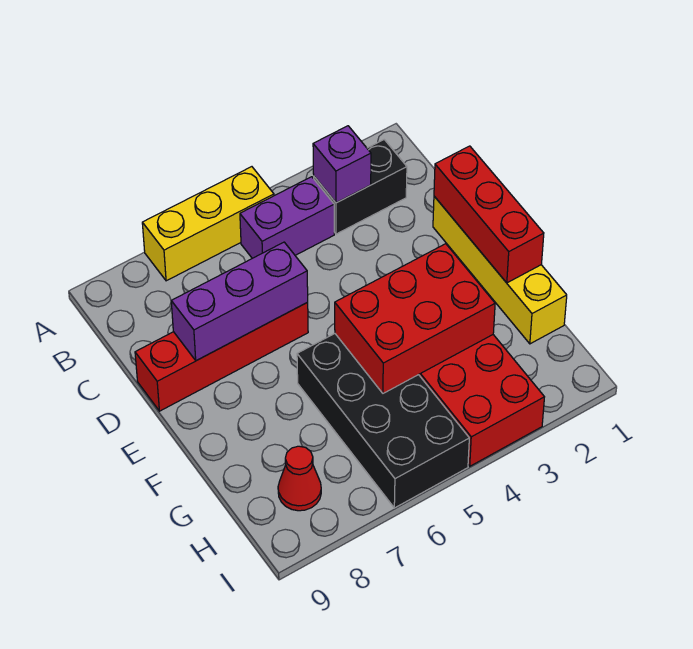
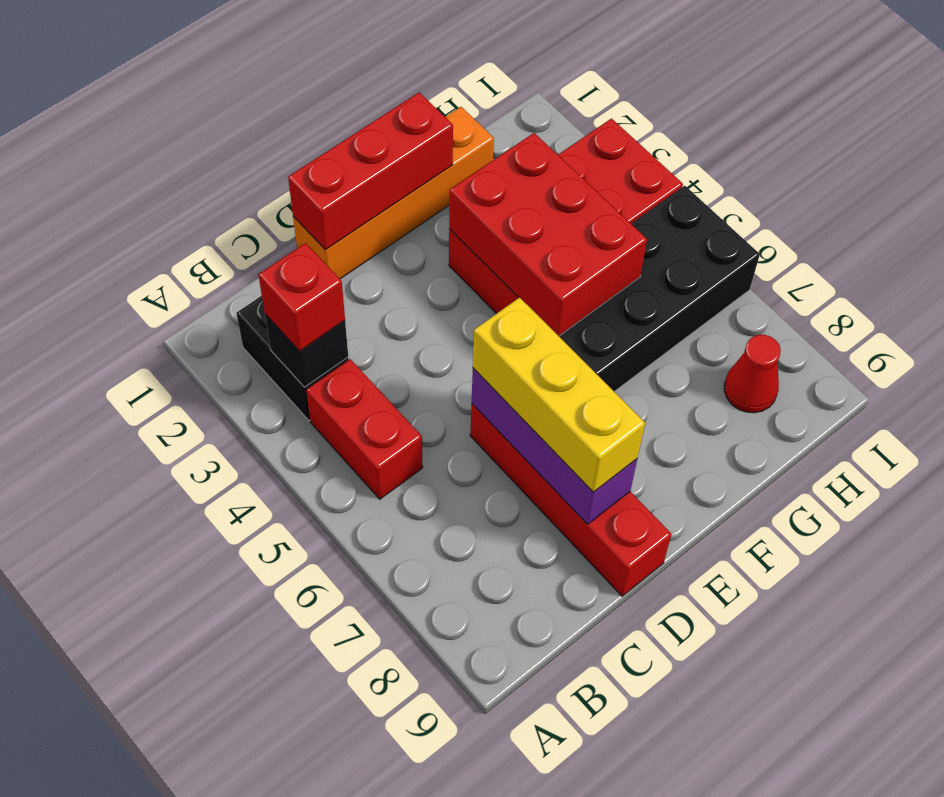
yellow brick A5:A7 level 1 -> yellow brick D6:D8 level 3
purple brick B3 level 2 -> black brick B3 level 2
none -> red brick B3 level 3
purple brick B4:B5 level 1 -> red brick B4:B5 level 1
yellow brick D1:G1 level 1 -> orange brick D1:G1 level 1

